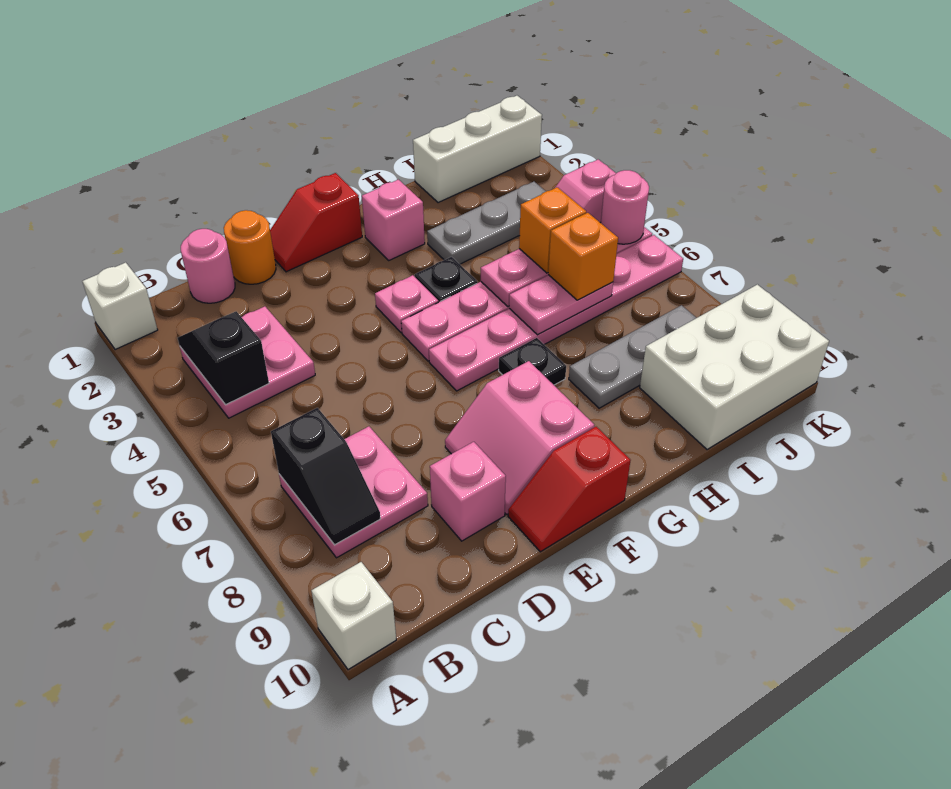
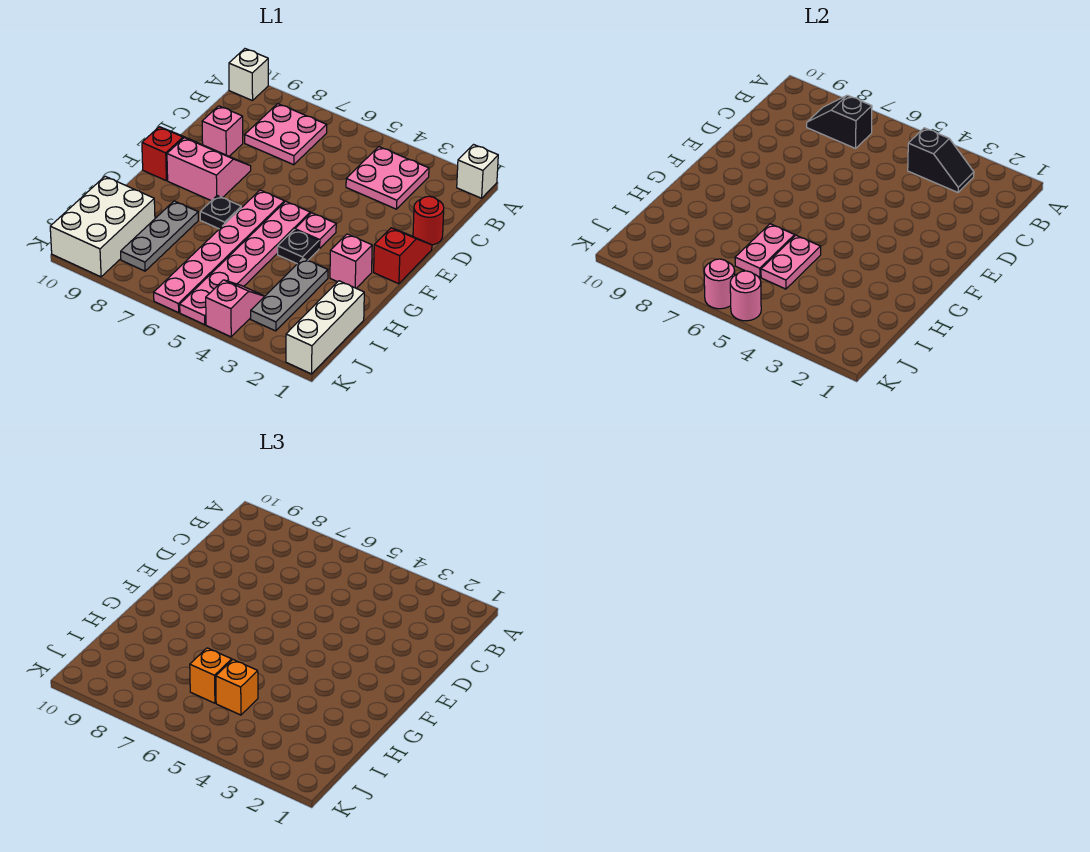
pink round brick C1 level 1 -> pink round brick K6 level 2
orange round brick D1 level 1 -> red round brick D1 level 1

